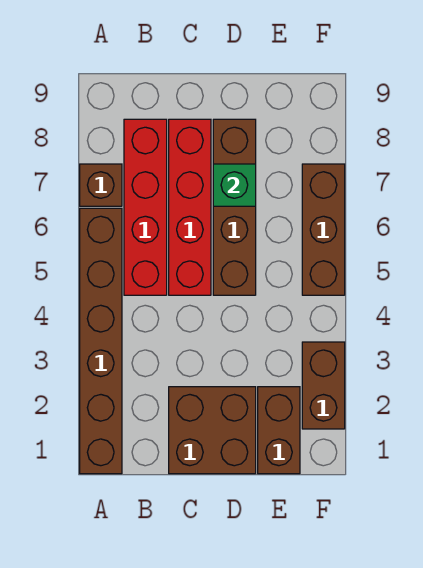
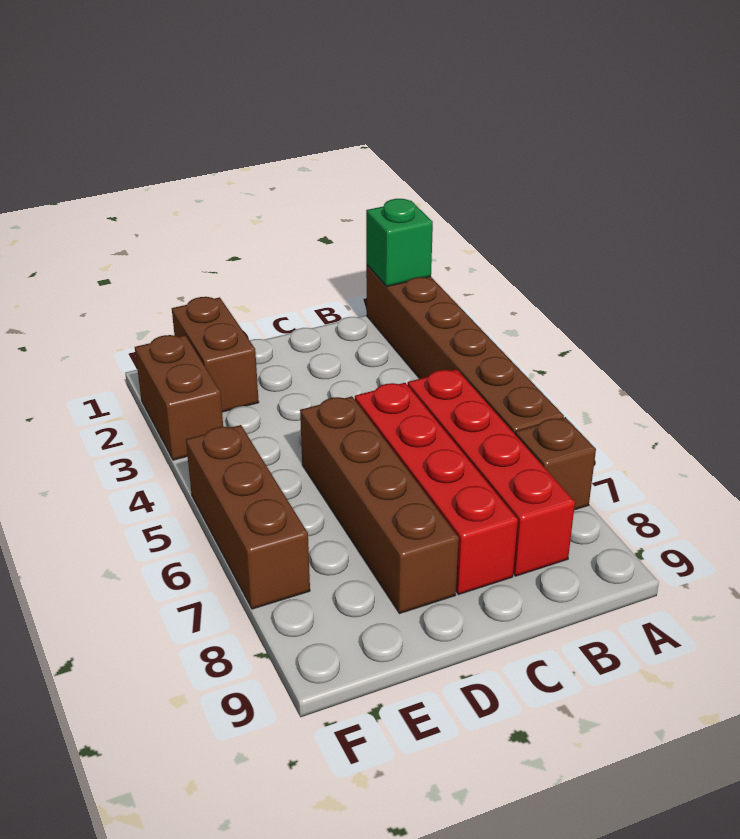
brown brick C1:D2 level 1 -> none
green brick D7 level 2 -> green brick A1 level 2

